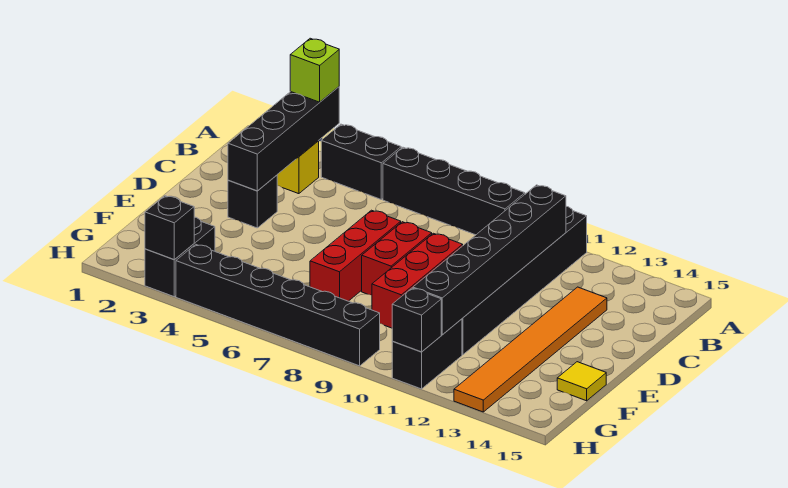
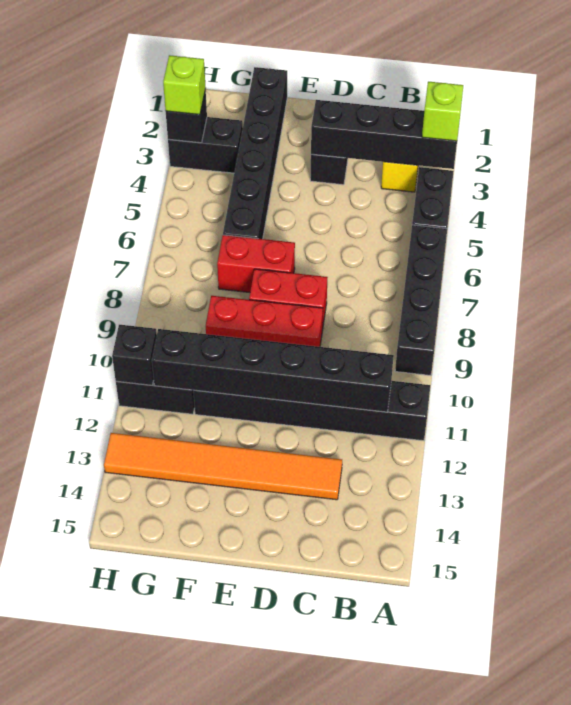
red brick D7:F7 level 1 -> red brick E7:F7 level 1
yellow tile F15 level 1 -> none
none -> lime brick H3 level 3
black brick H4:H9 level 1 -> black brick F1:F6 level 1

